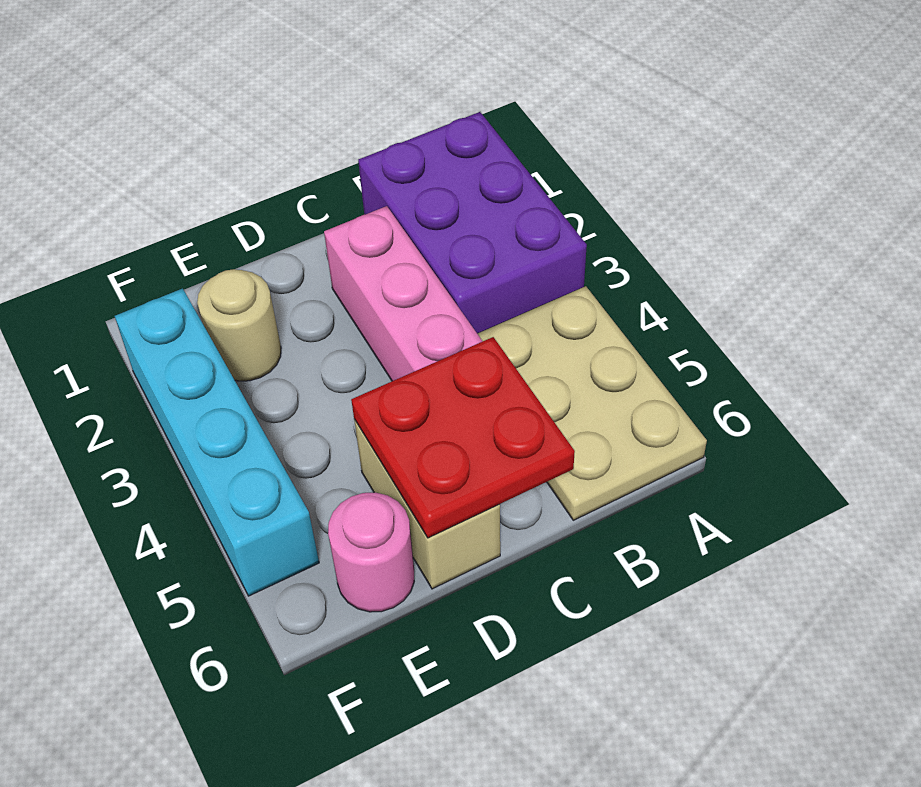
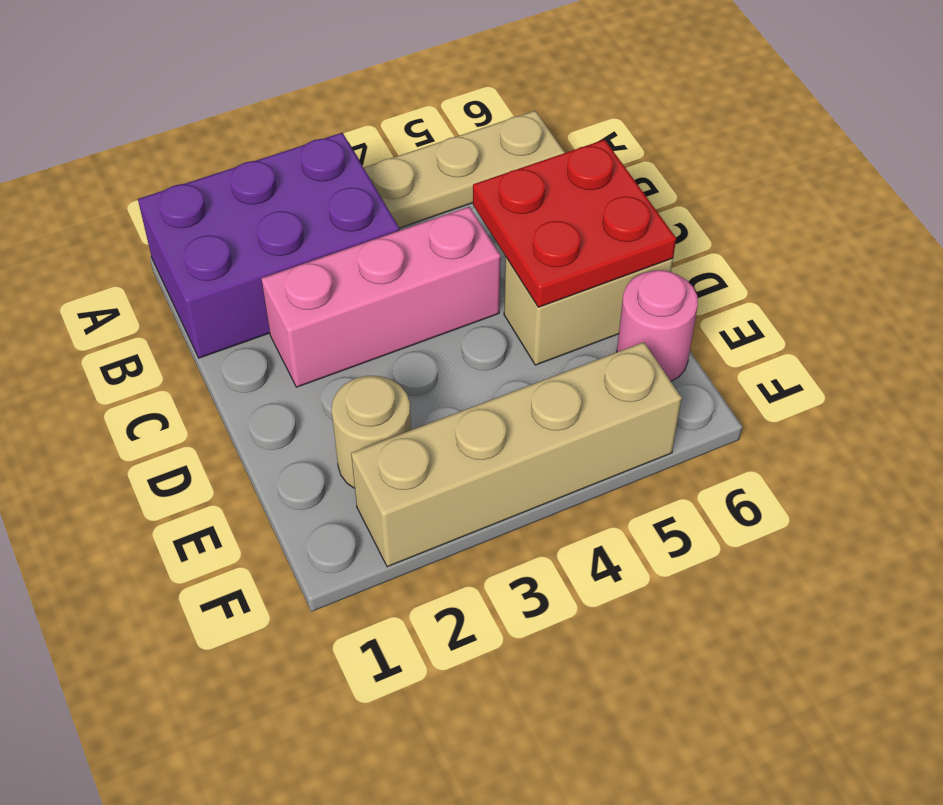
tan plate A4:B6 level 1 -> tan plate A4:A6 level 1
cyan brick F2:F5 level 1 -> tan brick F2:F5 level 1

